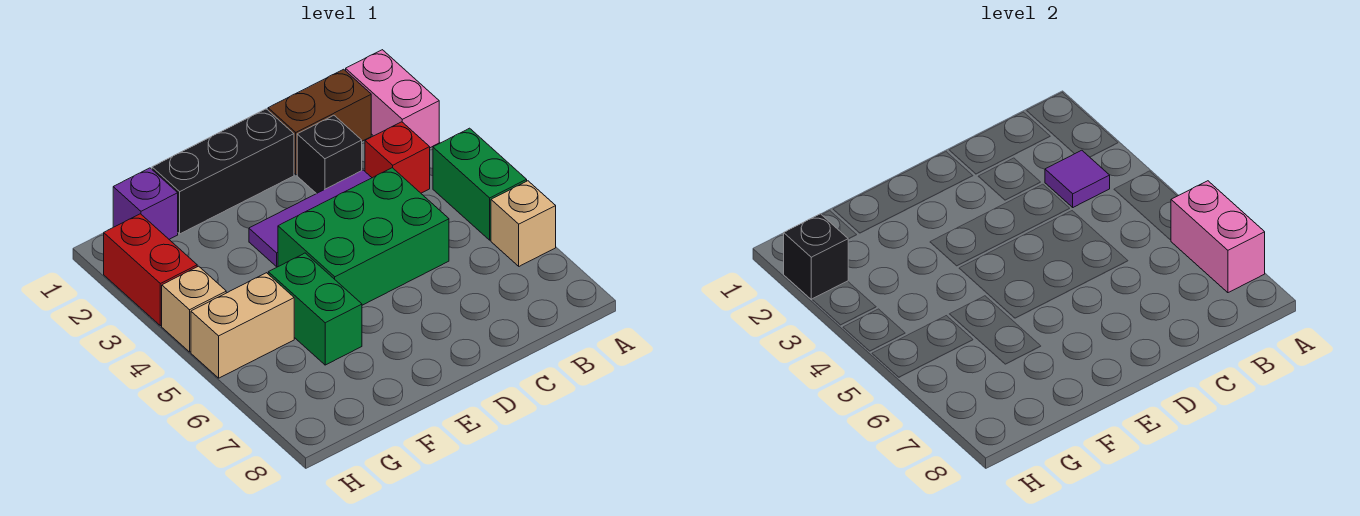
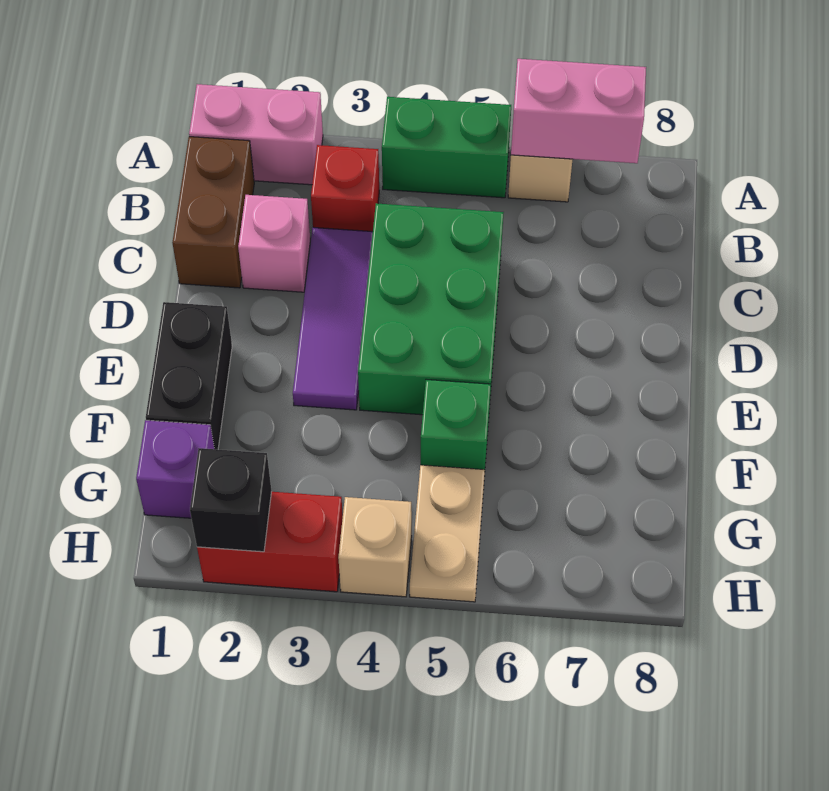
purple tile B3 level 2 -> none
black brick C2 level 1 -> pink brick C2 level 1
black brick D1:F1 level 1 -> black brick E1:F1 level 1
green brick F5:F6 level 1 -> green brick F5 level 1
tan brick G5:H5 level 1 -> tan plate G5:H5 level 1

